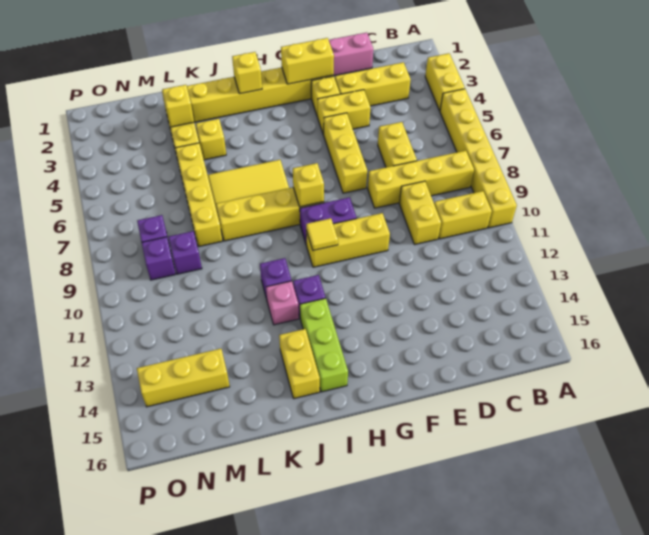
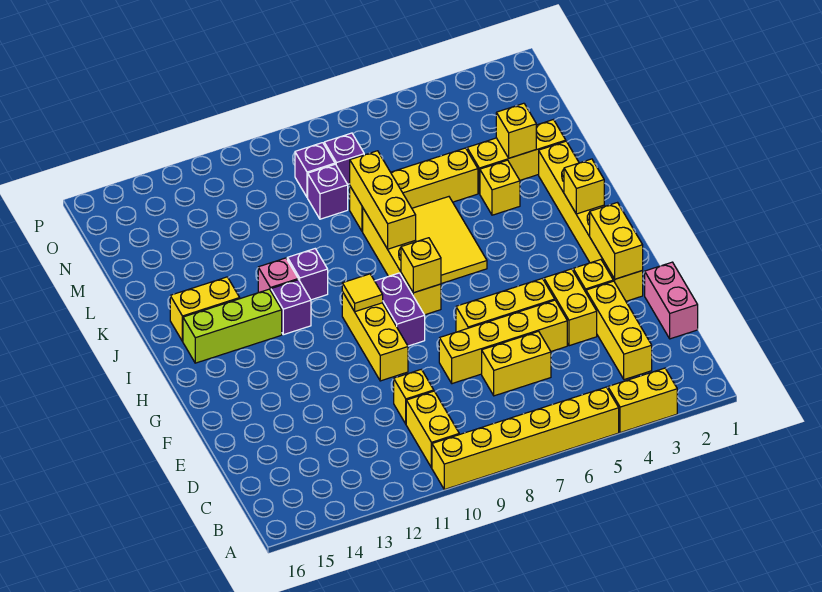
yellow brick B8:E8 level 1 -> yellow brick E5:E8 level 1
yellow brick D9:D10 level 1 -> yellow brick D10 level 1
yellow brick M14:O14 level 1 -> yellow brick J8:L8 level 2

